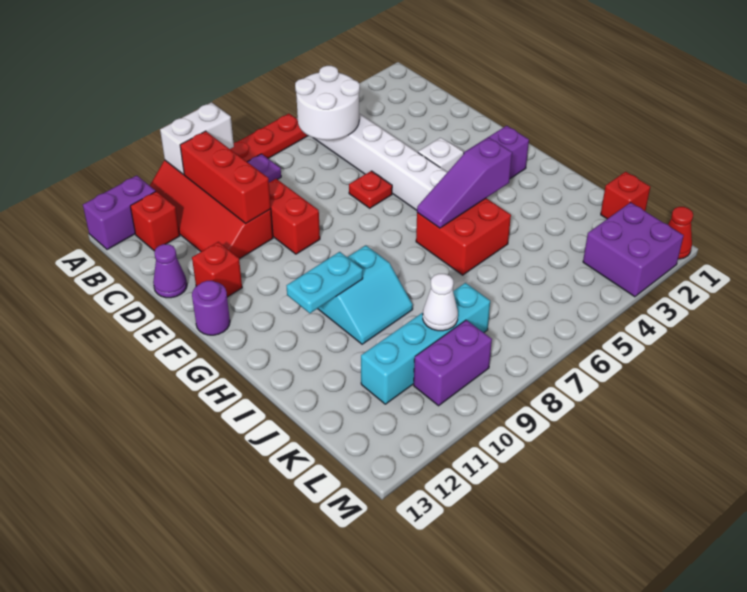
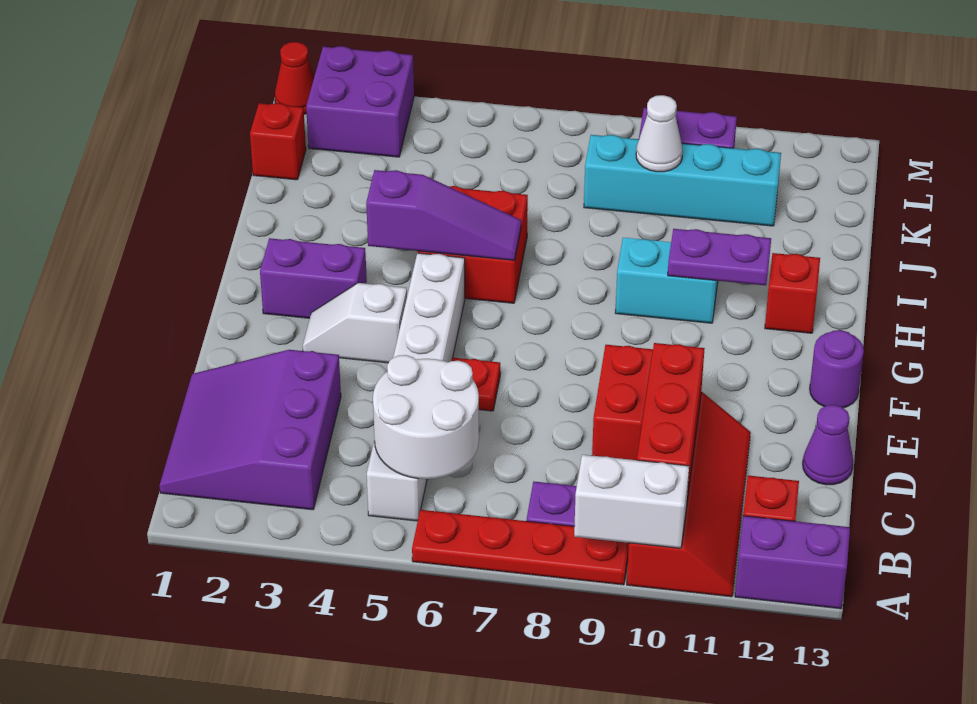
none -> purple slope B1:D3 level 1 top 3
red brick E12 level 1 -> red brick H12 level 1
cyan plate H10:H11 level 2 -> purple plate H10:H11 level 2

